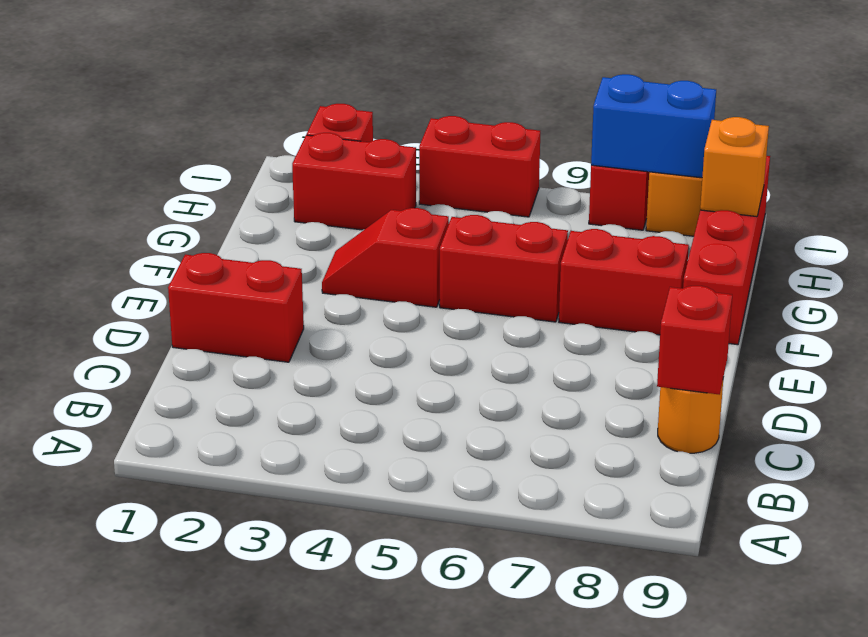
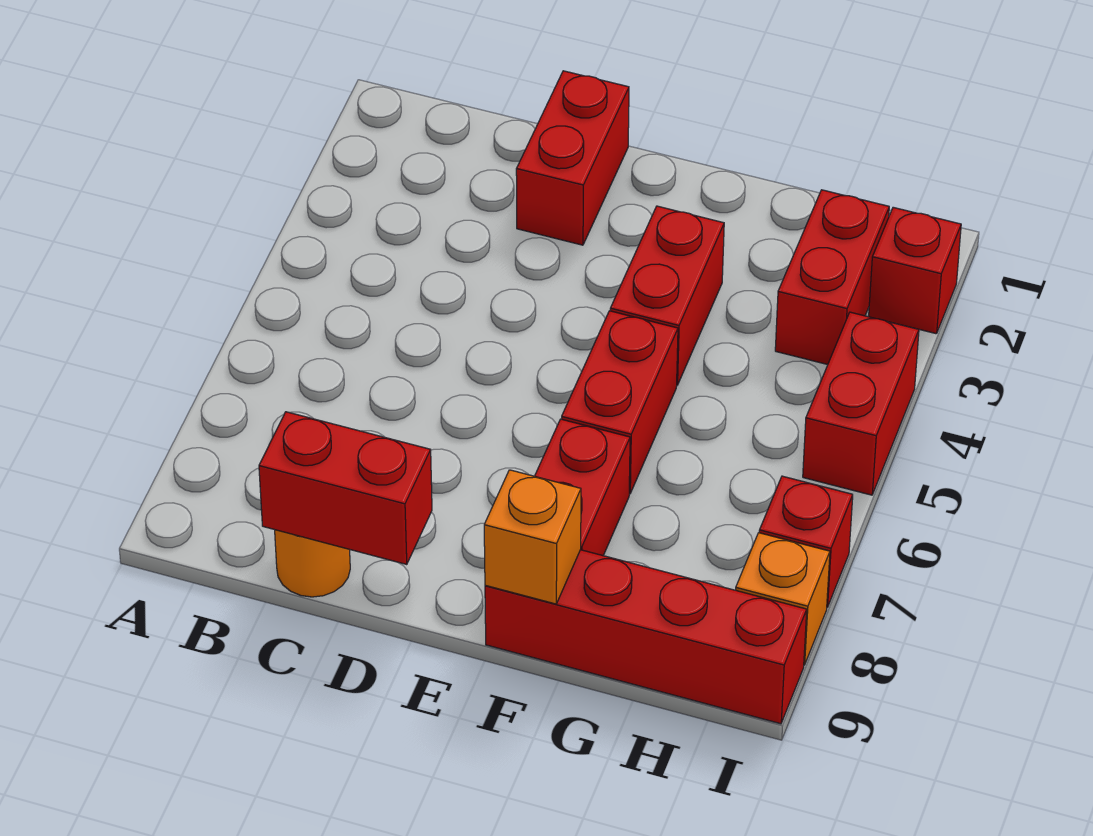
red brick C9 level 2 -> red brick C9:D9 level 2
red slope F3:F4 level 1 top 4 -> red brick F3:F4 level 1
orange brick H9 level 2 -> orange brick F9 level 2
blue brick I7:I8 level 2 -> none

